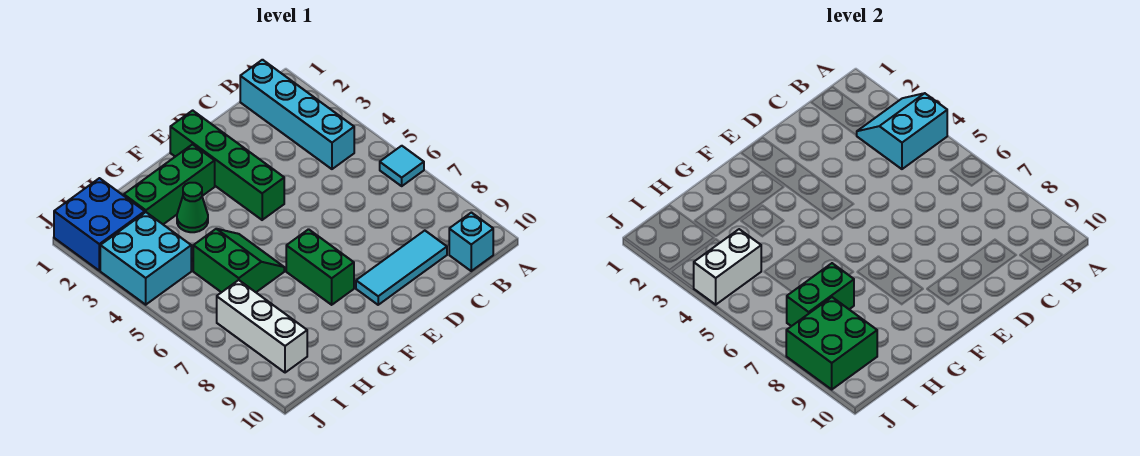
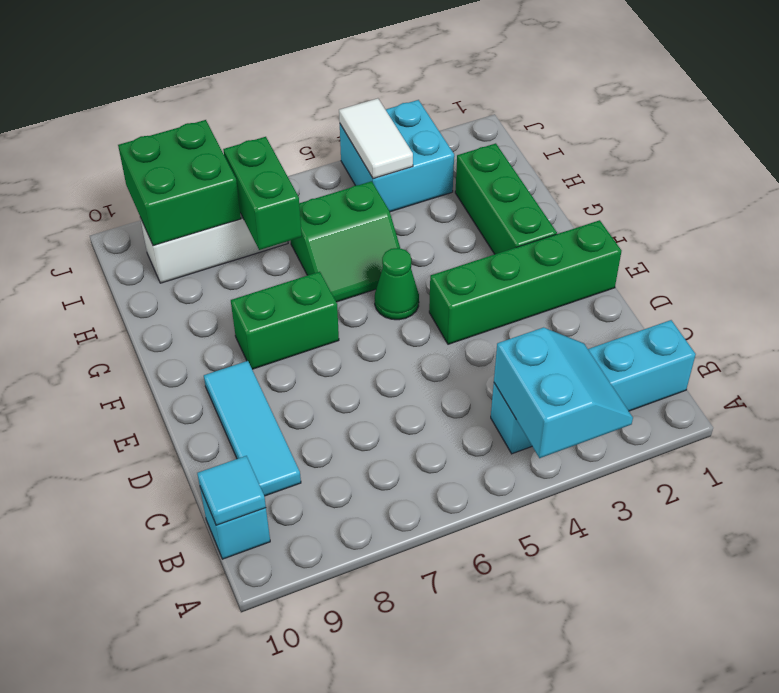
cyan tile A6 level 1 -> cyan tile B10 level 2
green cone G3 level 1 -> green cone F5 level 1
blue brick I1:J2 level 1 -> none
white brick I4:J4 level 2 -> white tile I4:J4 level 2

